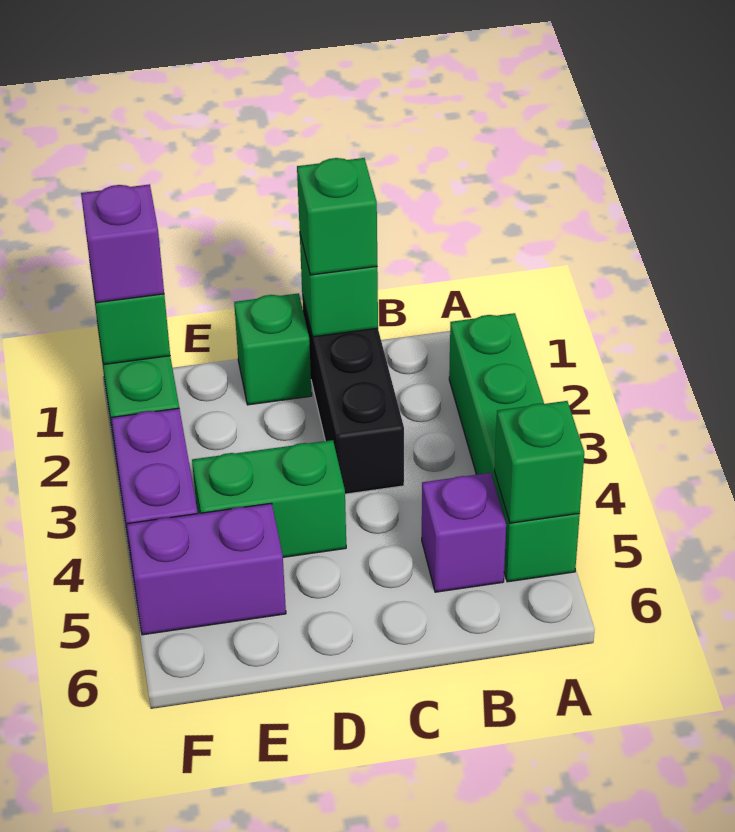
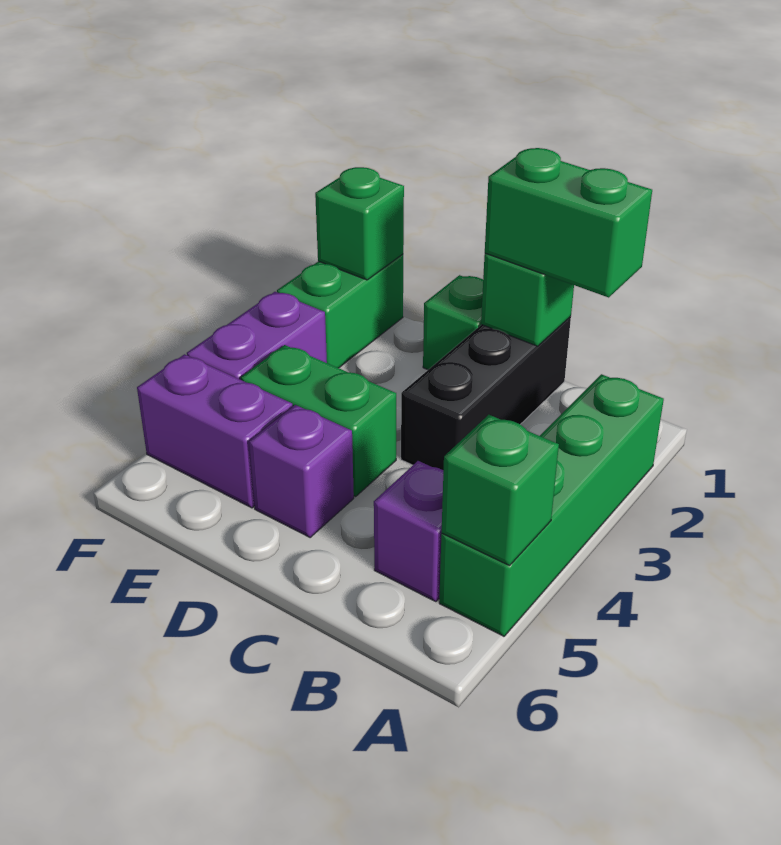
green brick C1 level 3 -> green brick B1:C1 level 3
purple brick F1 level 3 -> purple brick D5 level 1

